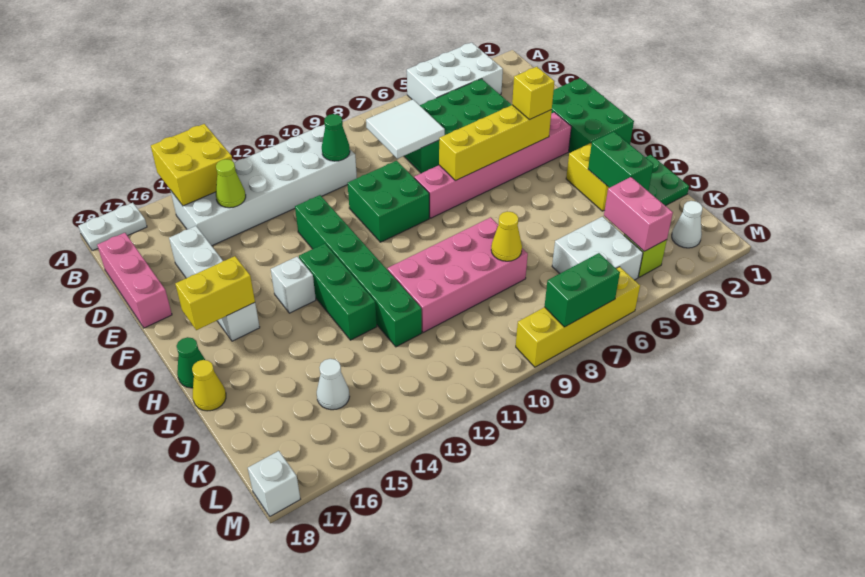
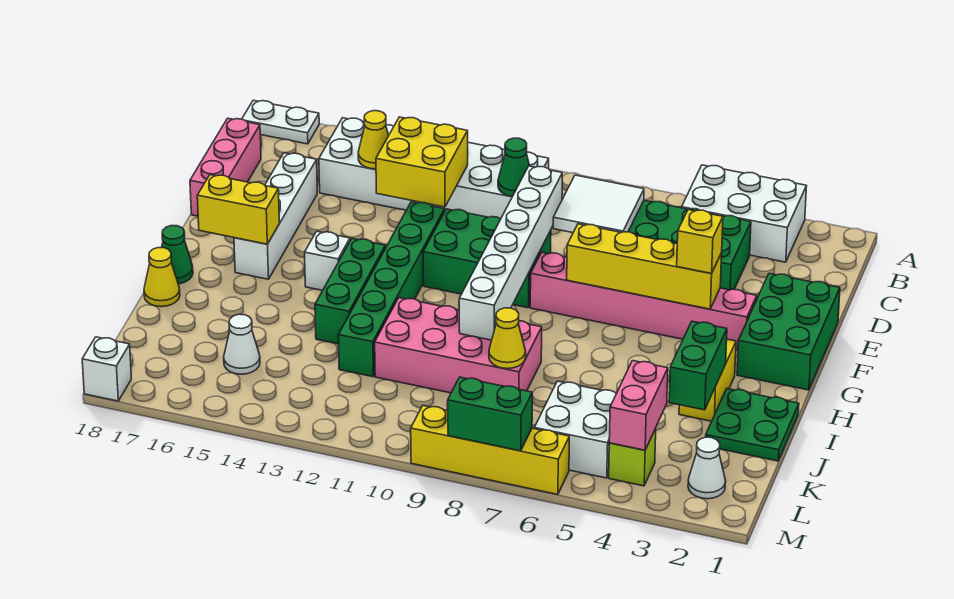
yellow brick A14:B15 level 2 -> yellow brick C12:D13 level 2
lime cone C14 level 2 -> yellow cone C14 level 2
none -> white brick D9:I9 level 2
green brick E9:F10 level 1 -> green brick E9:F11 level 1

